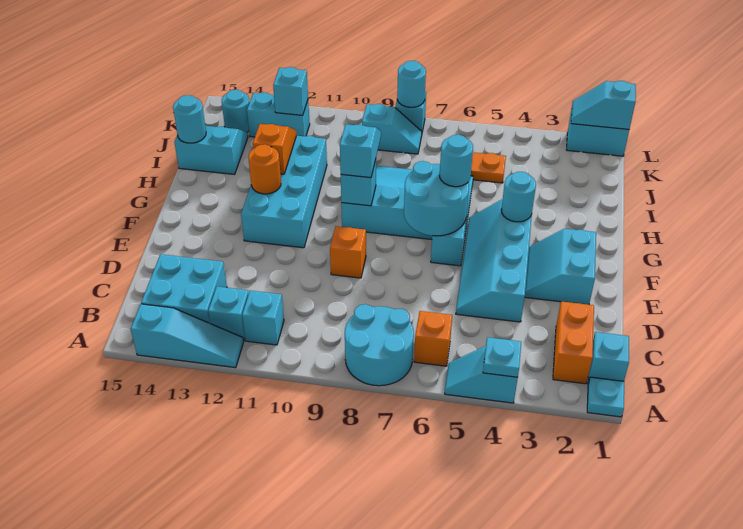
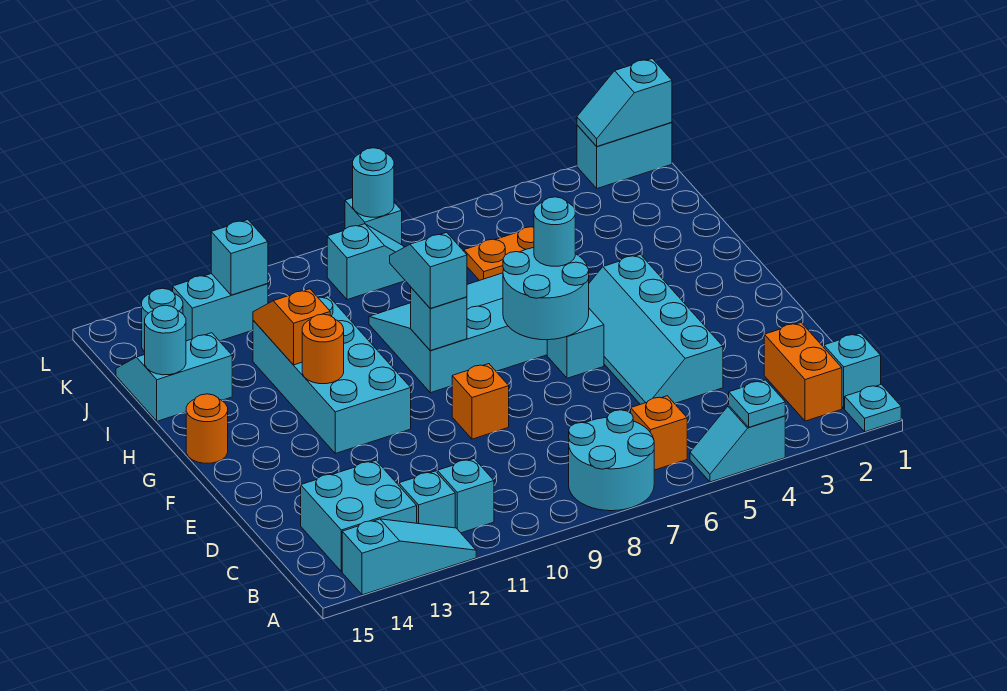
cyan slope E2:F3 level 1 top 2 -> none
cyan round brick G4 level 2 -> none
none -> orange round brick G15 level 1

